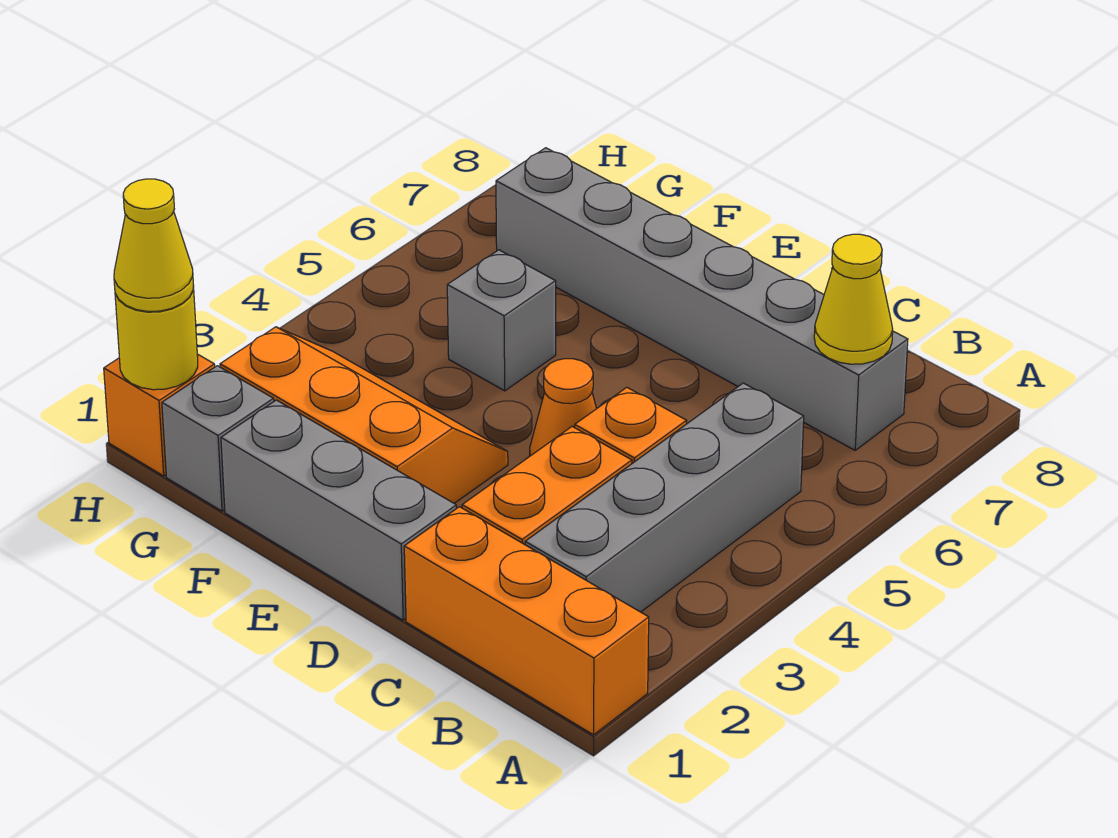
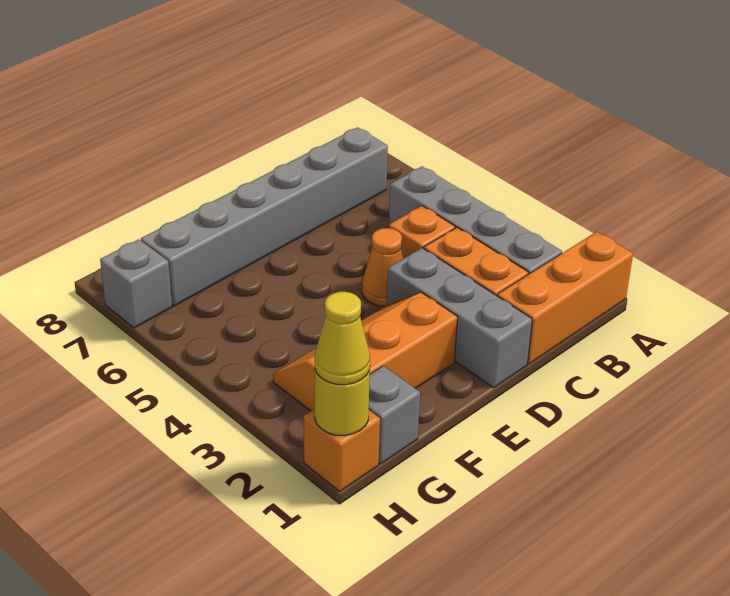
yellow cone B7 level 2 -> none
grey brick D1:F1 level 1 -> grey brick D1:D3 level 1
grey brick F5 level 1 -> grey brick H7 level 1

